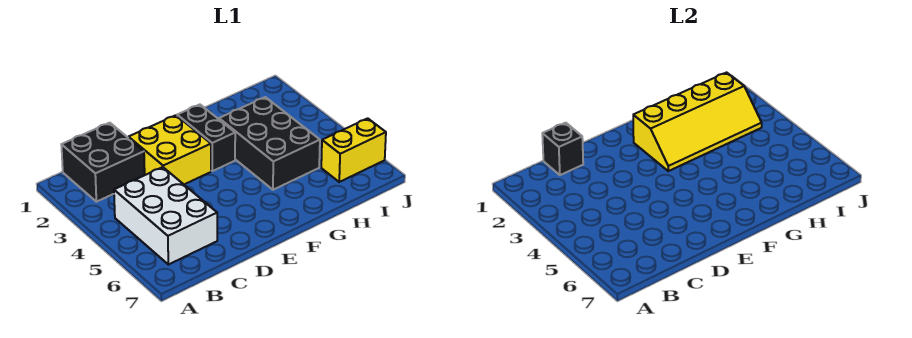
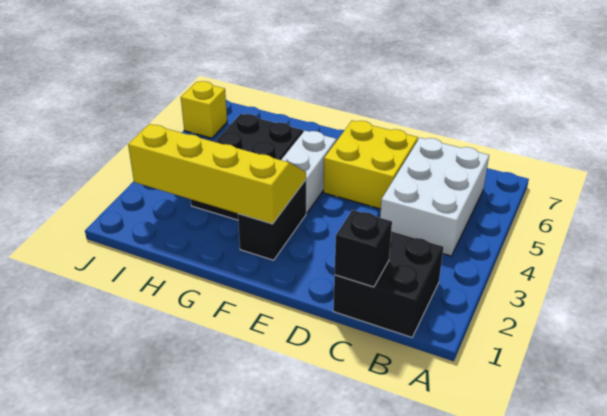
yellow brick D2:E3 level 1 -> yellow brick D5:E6 level 1
none -> white brick F4:F5 level 1
yellow brick I6:J6 level 1 -> yellow brick J6 level 1

